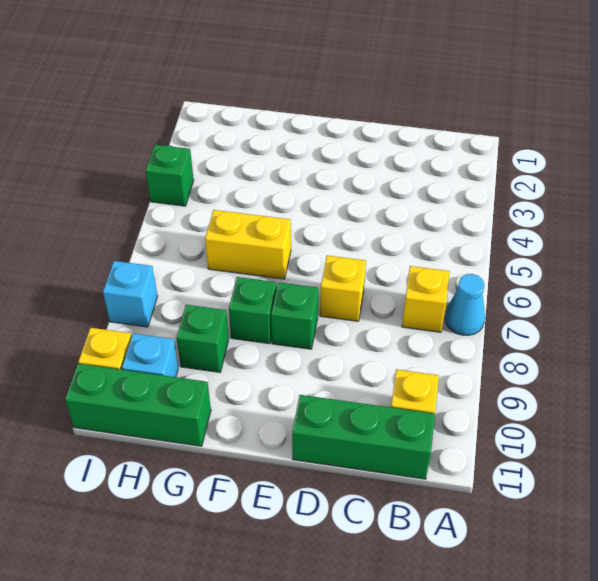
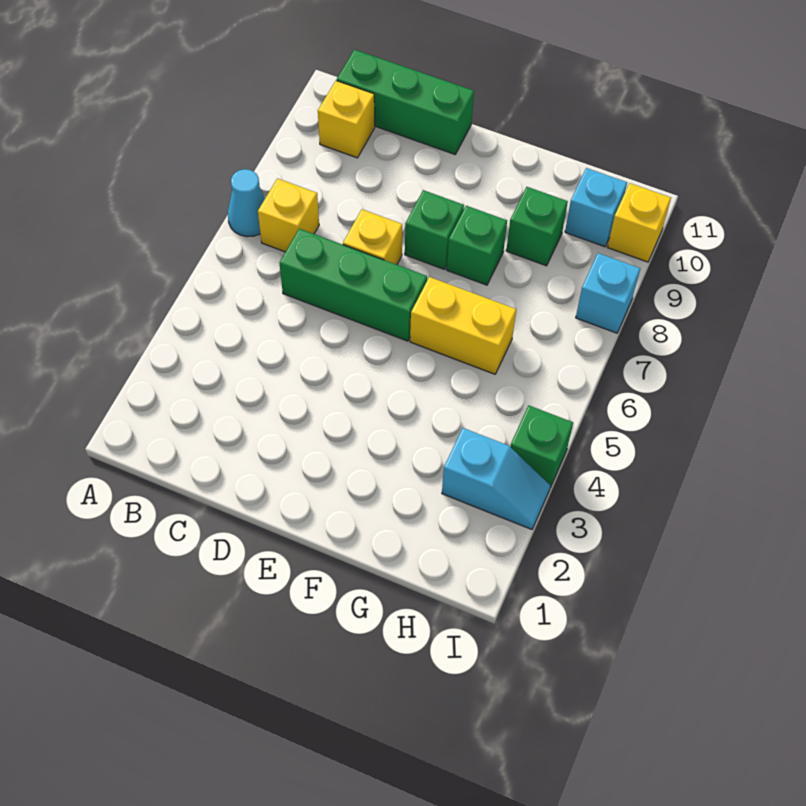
green brick G11:I11 level 1 -> green brick C6:E6 level 1
none -> cyan slope H3:I3 level 1 top H

